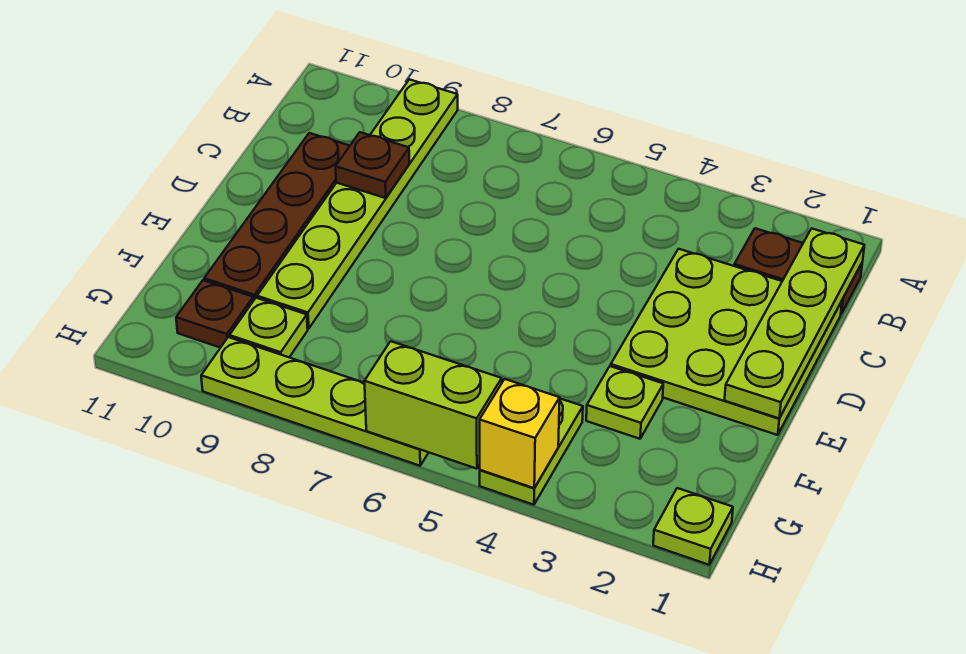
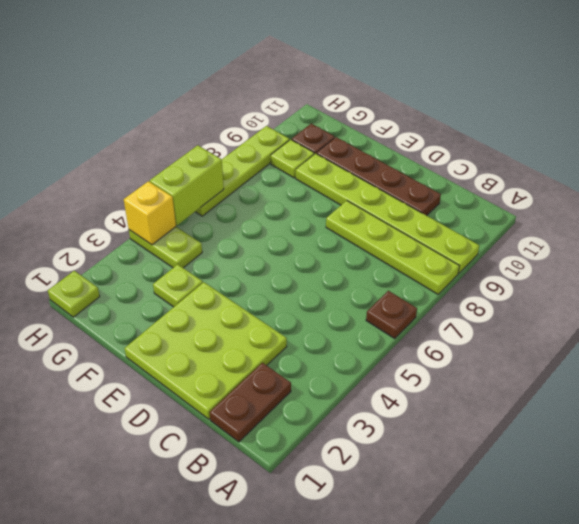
lime plate B1:E1 level 2 -> lime plate A8:D8 level 1
brown plate C9 level 2 -> brown plate A6 level 1

